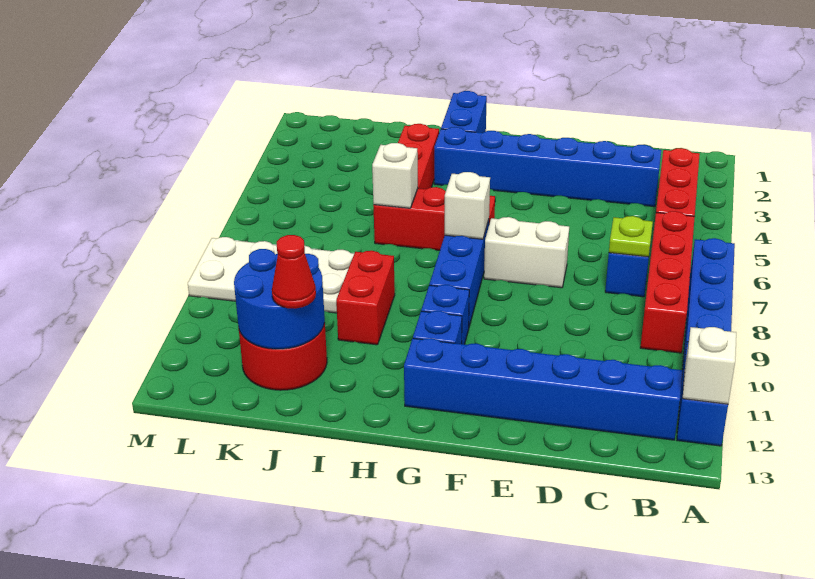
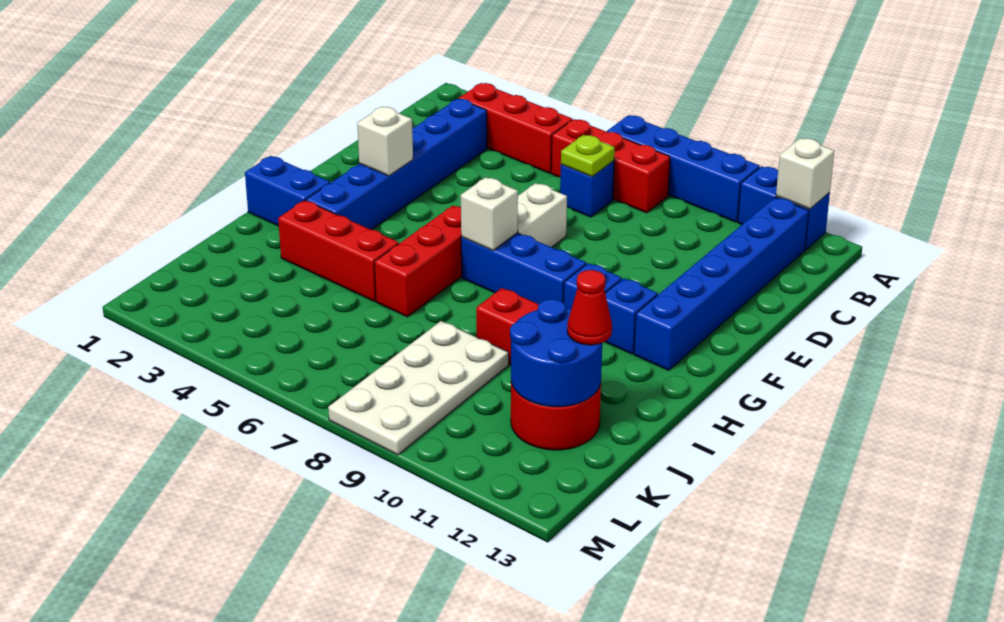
red brick B6:B9 level 1 -> red brick B6:B8 level 1
white brick I6 level 2 -> white brick F3 level 2

